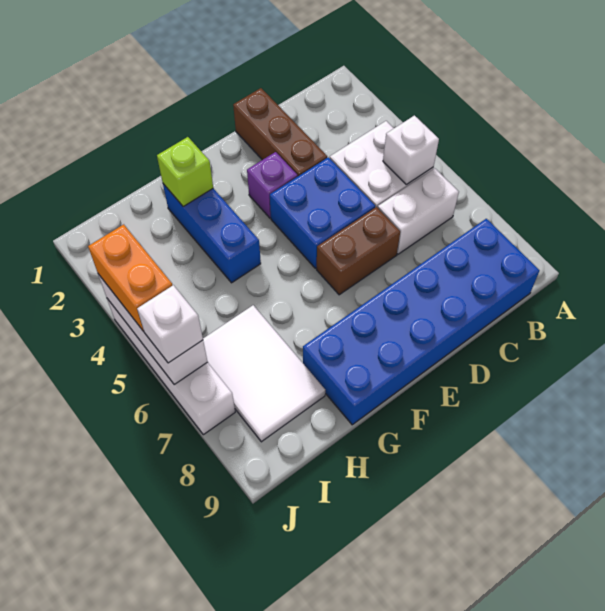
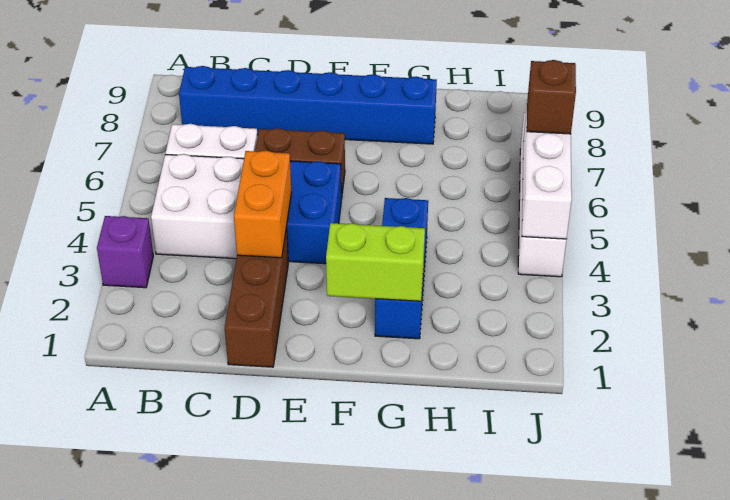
white brick B5 level 2 -> none
blue brick B8:G9 level 1 -> blue brick B8:G8 level 1
purple brick E3 level 1 -> purple brick A3 level 1
lime brick G2 level 2 -> lime brick F2:G2 level 2
white tile H6:I8 level 1 -> none
orange brick J4:J5 level 3 -> orange brick D3:D4 level 2
white brick J6 level 3 -> brown brick J6 level 3

